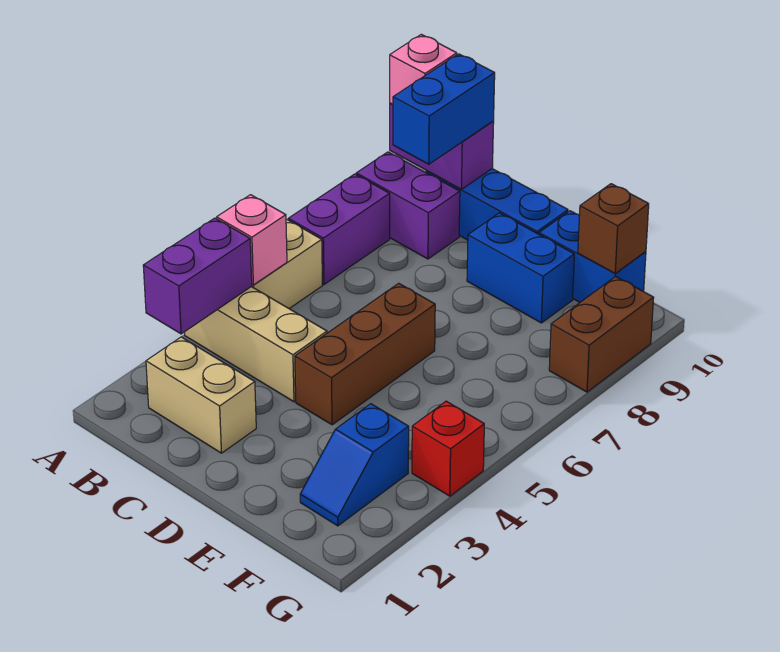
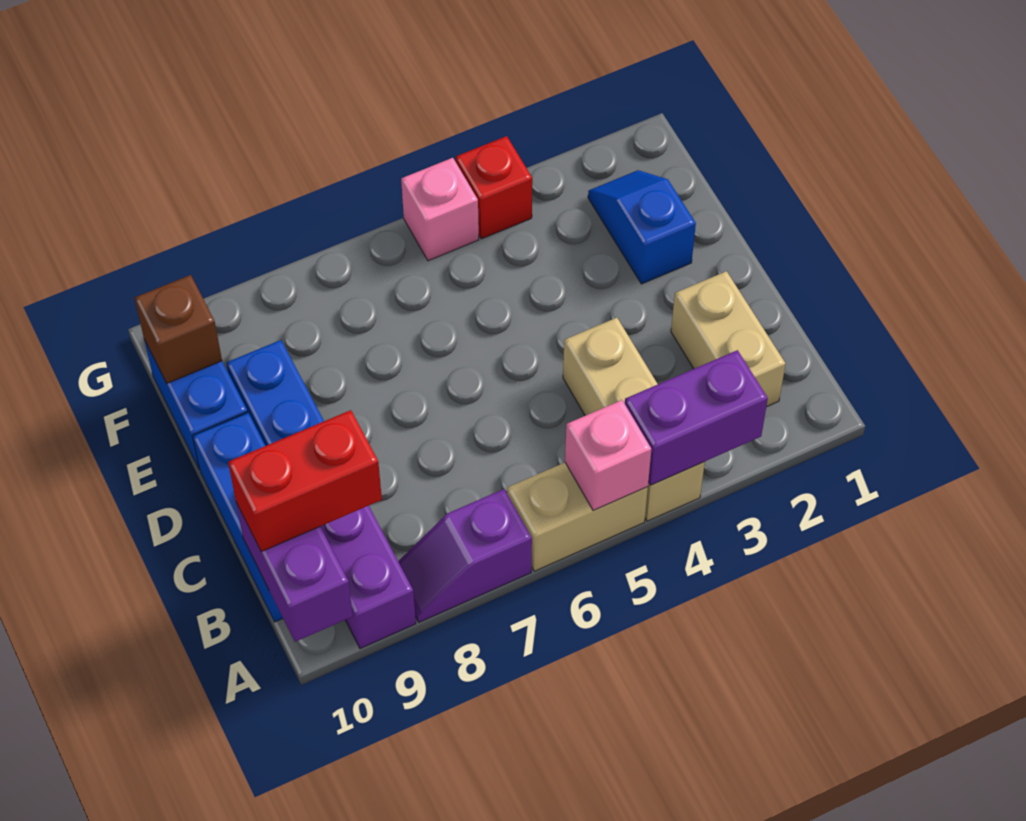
purple brick A7:A8 level 1 -> purple slope A7:A8 level 1 top 7
pink brick A10 level 3 -> pink brick G5 level 1
blue brick B9:B10 level 3 -> red brick B9:B10 level 3
brown brick D4:D6 level 1 -> none
blue slope F2:F3 level 1 top 3 -> blue slope E2:F2 level 1 top E
brown brick G8:G9 level 1 -> none

